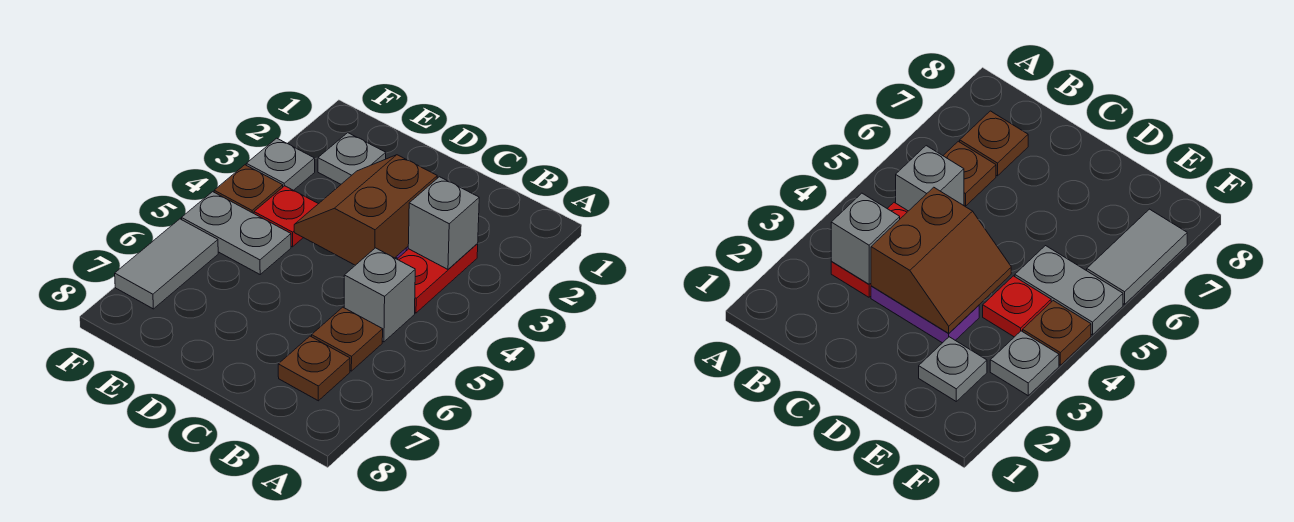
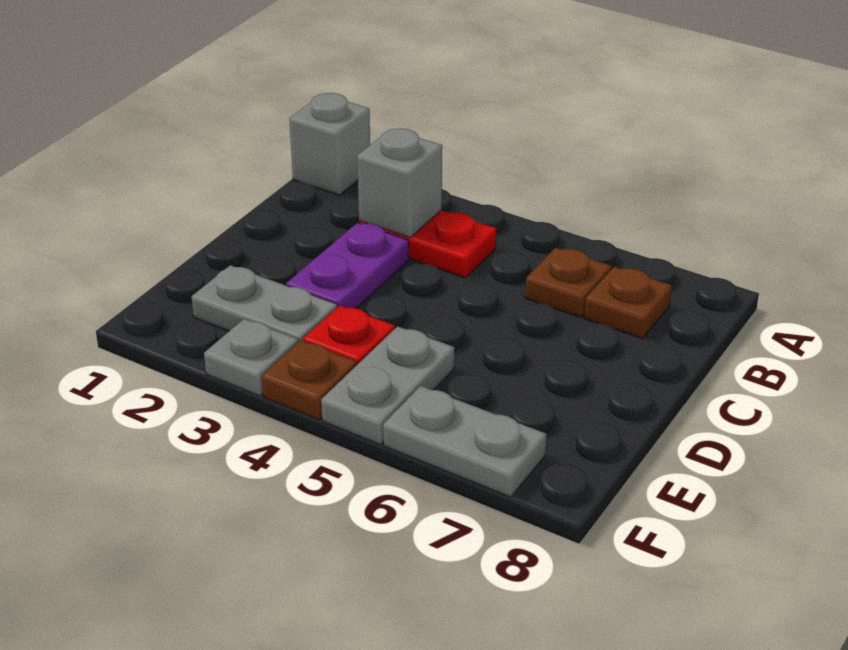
grey brick B5 level 1 -> grey brick A1 level 1
brown slope C3:D4 level 2 top C -> none
grey plate E2 level 1 -> grey plate E2:E3 level 1
grey tile F6:F7 level 1 -> grey plate F6:F7 level 1

